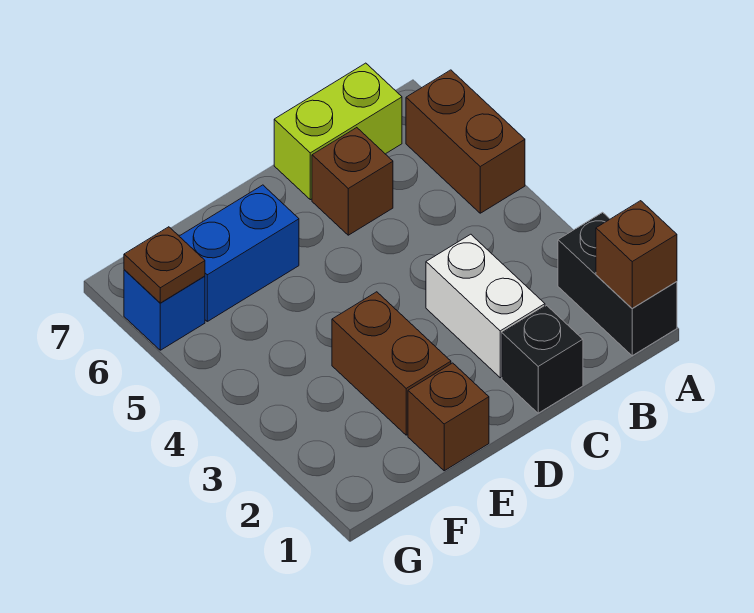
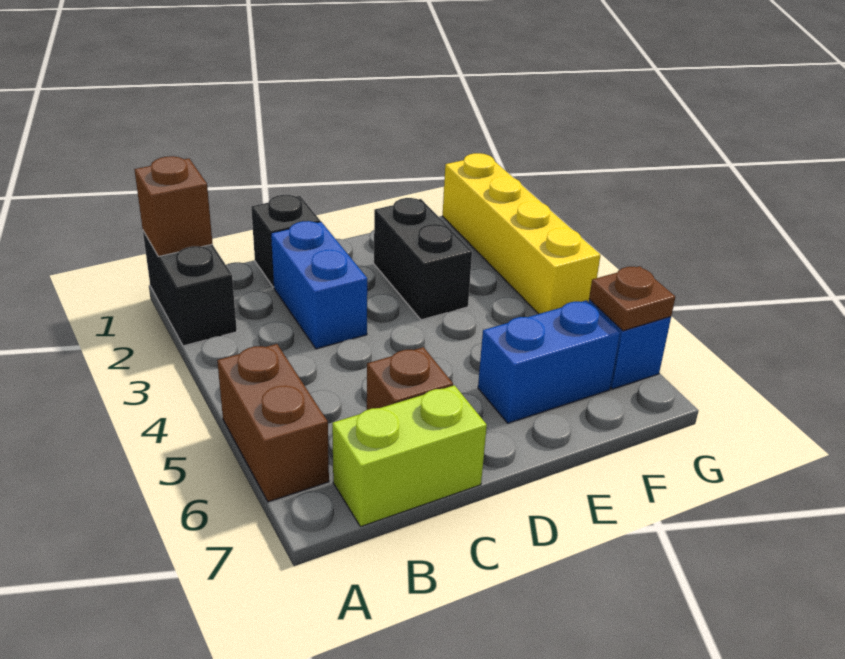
white brick C2:C3 level 1 -> blue brick C2:C3 level 1
brown brick E1 level 1 -> none
brown brick E2:E3 level 1 -> black brick E2:E3 level 1
none -> yellow brick G1:G4 level 1

